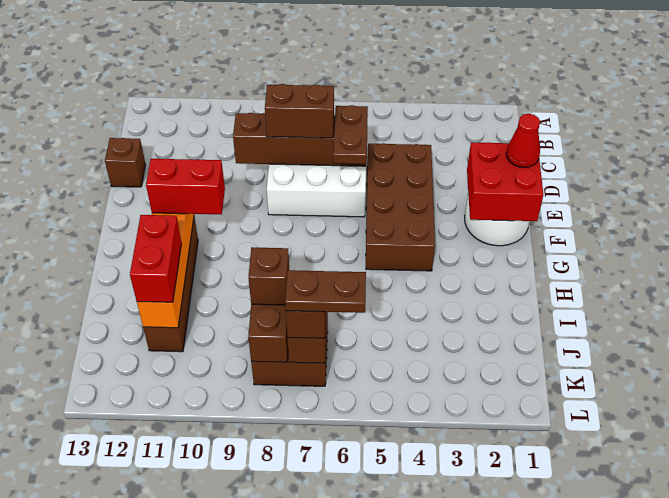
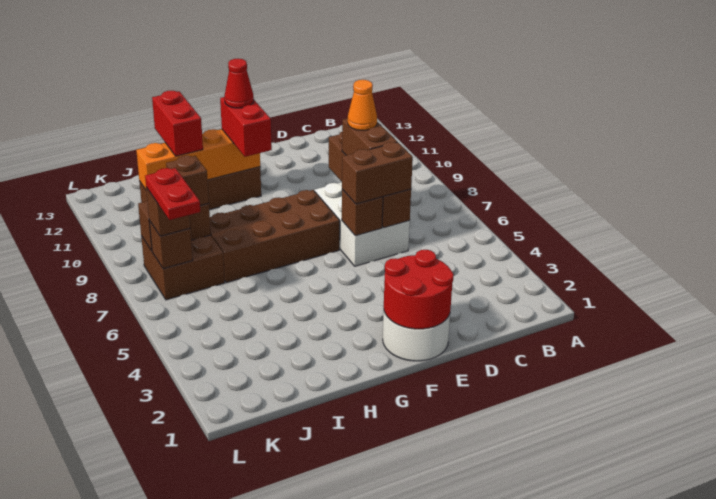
brown brick D4:G5 level 1 -> brown brick F7:I8 level 1
brown plate D6:E6 level 3 -> brown brick D6:E6 level 3
none -> orange cone D8 level 4
brown brick D13 level 1 -> brown brick E6 level 2
red brick E1:F2 level 2 -> red round brick E1:F2 level 2
red cone E1 level 3 -> red cone G11 level 4
red brick I11:J11 level 3 -> red brick I11:I12 level 3
brown plate K6:K7 level 4 -> red plate K6:K7 level 4

